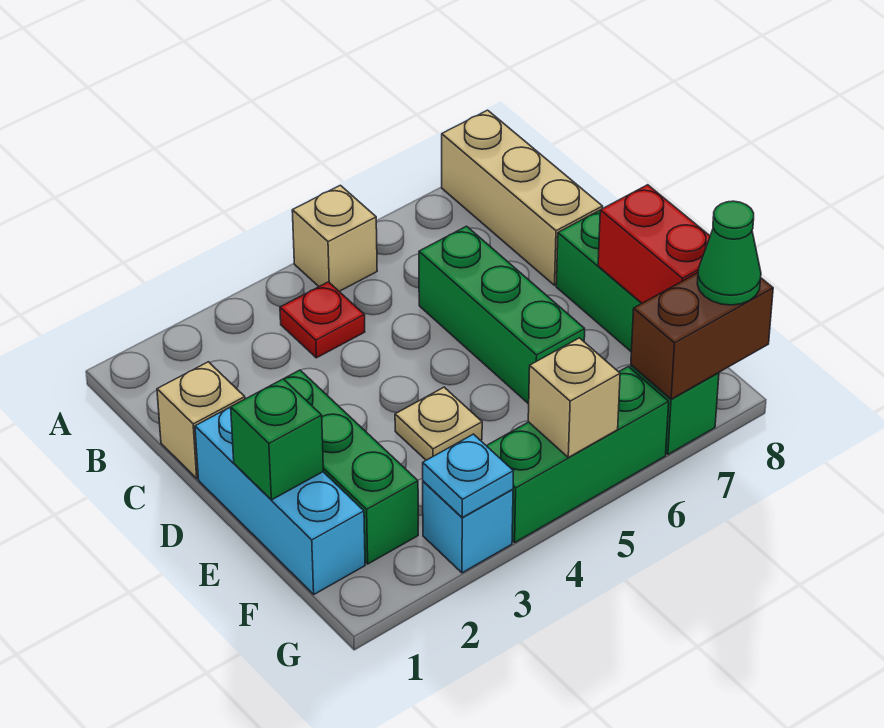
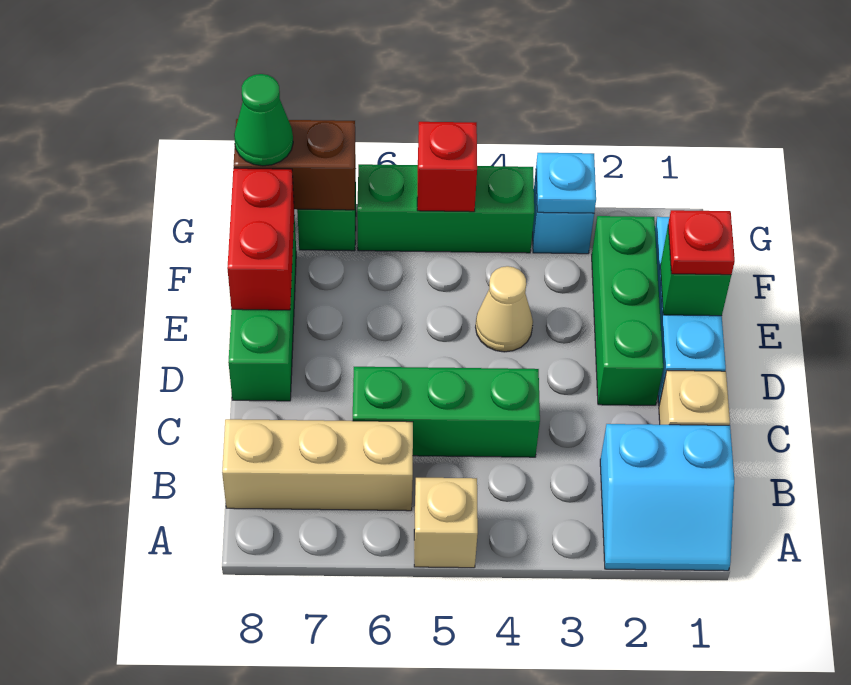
none -> cyan slope A1:B2 level 1 top B
tan brick A8:C8 level 1 -> tan brick B6:B8 level 1
red plate B4 level 1 -> red plate E1 level 3
green brick C6:E6 level 1 -> green brick C4:C6 level 1
tan plate E4 level 1 -> tan cone E4 level 1
tan brick G5 level 2 -> red brick G5 level 2

